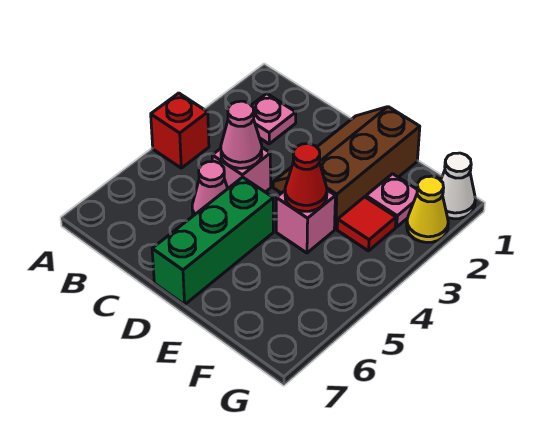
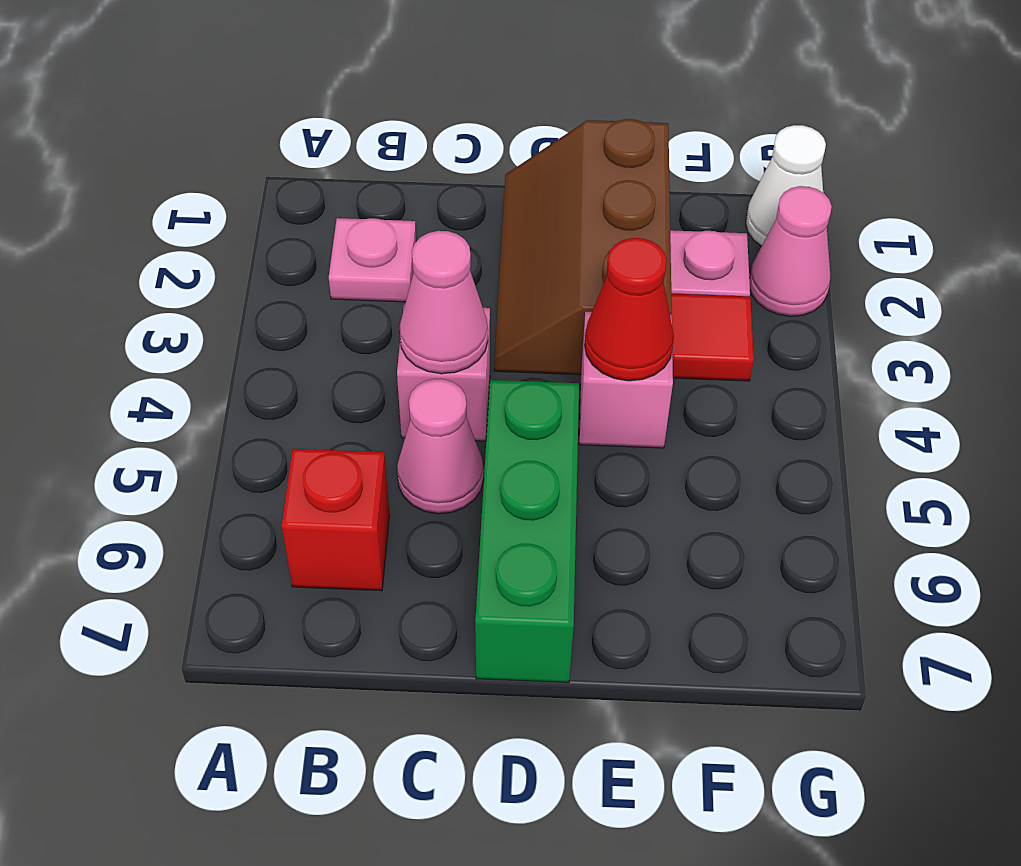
red brick A4 level 1 -> red brick B6 level 1
yellow cone G2 level 1 -> pink cone G2 level 1

